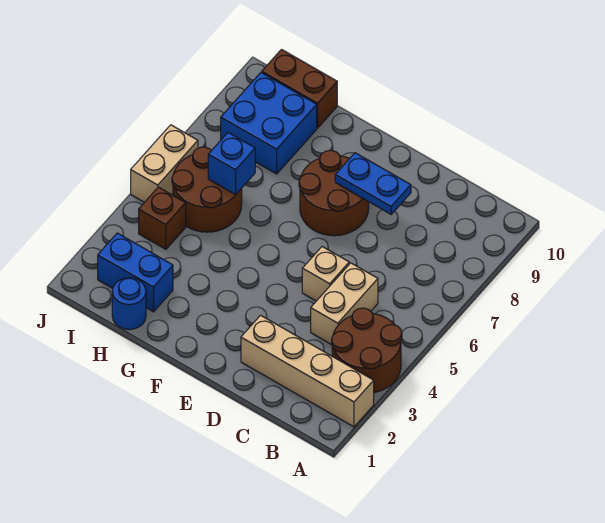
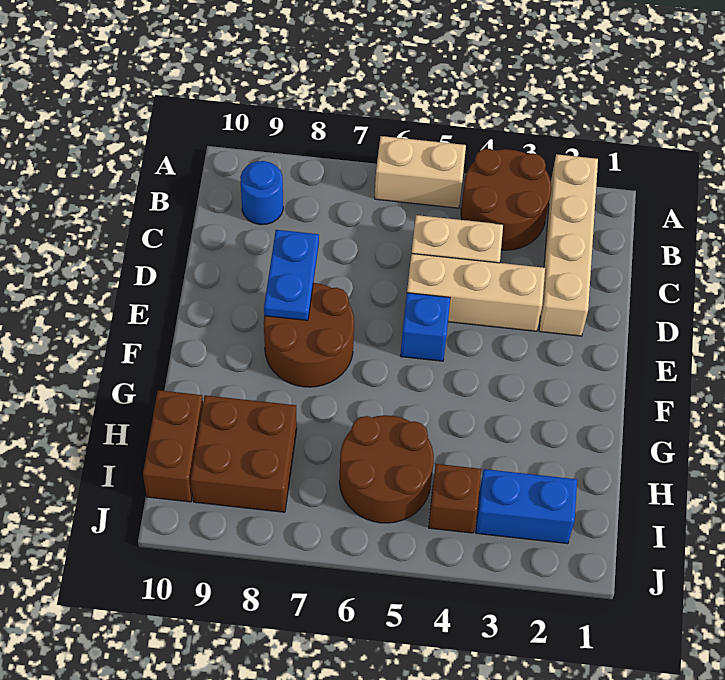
tan brick D5 level 1 -> tan brick D3:D5 level 1
blue round brick H1 level 1 -> blue round brick B9 level 1
blue brick H2:I2 level 1 -> blue brick I2:I3 level 1
blue brick H6 level 2 -> blue brick E5 level 1
blue brick H8:I9 level 1 -> brown brick H8:I9 level 1
tan brick J5:J6 level 1 -> tan brick A5:A6 level 1

